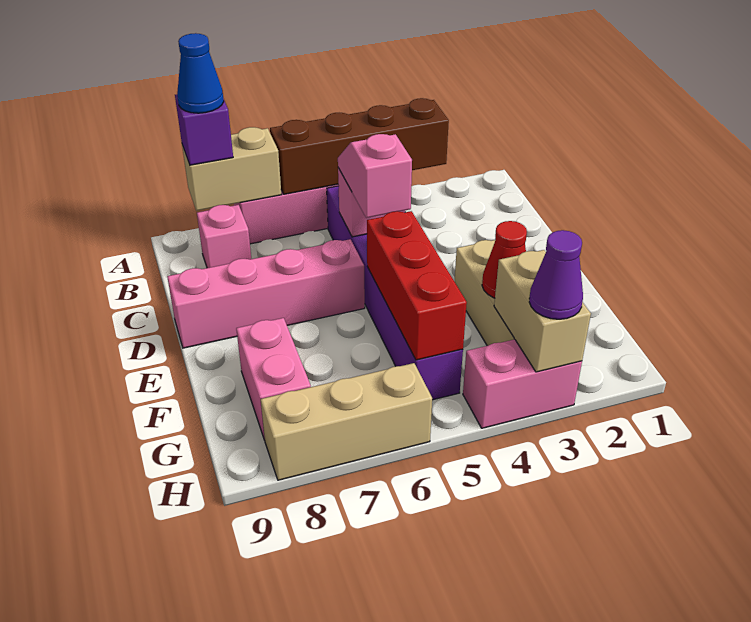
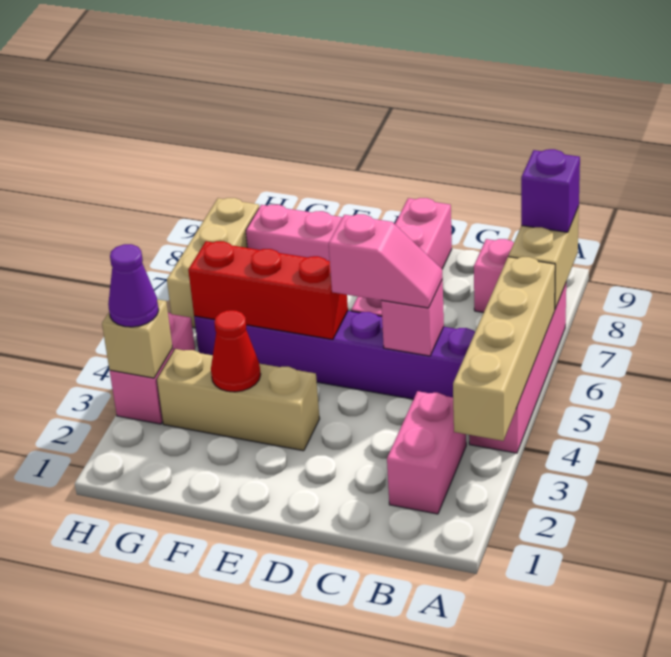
brown brick A3:A6 level 2 -> tan brick A3:A6 level 2
blue cone A8 level 4 -> none
none -> pink brick B2:B3 level 1
tan brick G3:H3 level 2 -> tan brick H3 level 2

